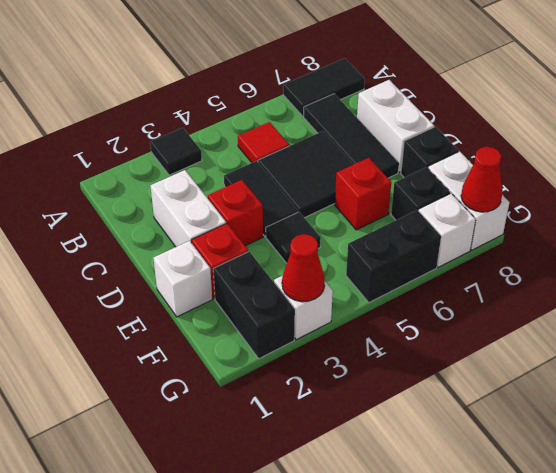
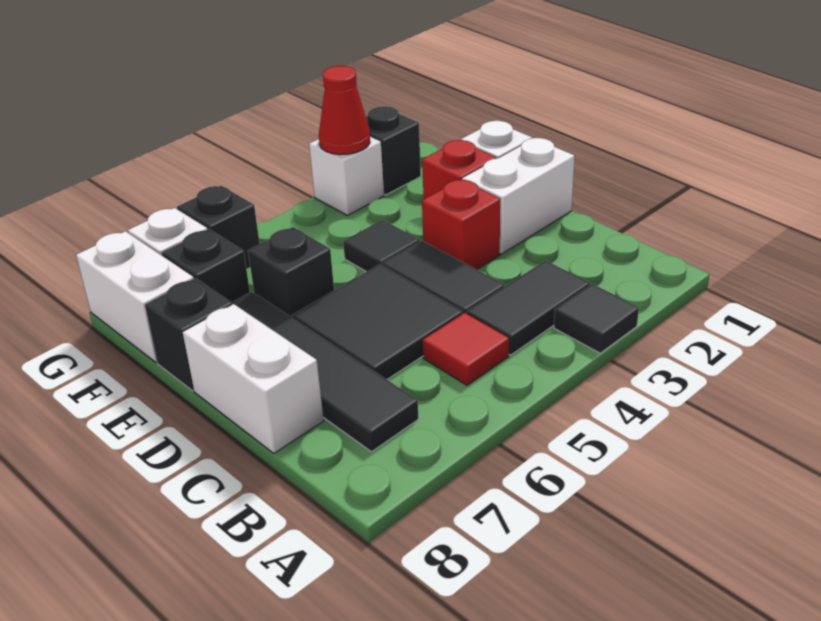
black tile A7:A8 level 1 -> black tile B3:B4 level 1
black tile B7:D7 level 1 -> black tile B7:E7 level 1
white brick C2:D2 level 1 -> white brick D1:D2 level 1
red brick E6 level 1 -> black brick E6 level 1
black brick F2:G2 level 1 -> black brick G2 level 1
black brick G5:G6 level 1 -> black brick G6 level 1
red cone G8 level 2 -> none

